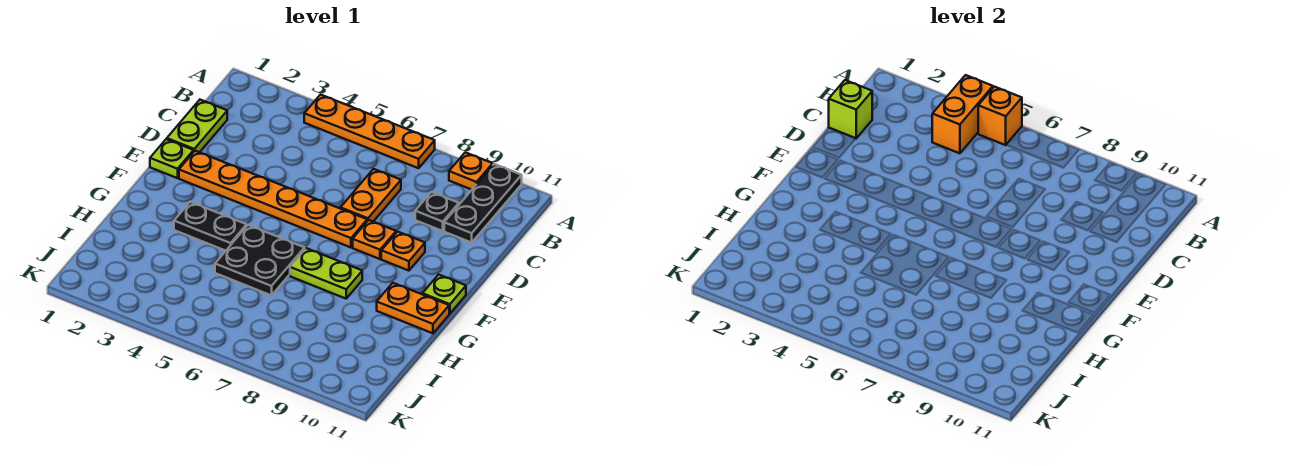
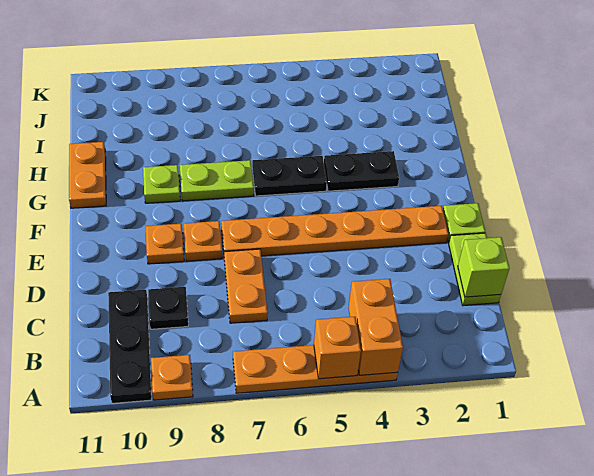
lime plate F11 level 1 -> lime plate G9 level 1
black plate G5:H6 level 1 -> black plate G5:G6 level 1
orange plate G10:G11 level 1 -> orange plate G11:H11 level 1

